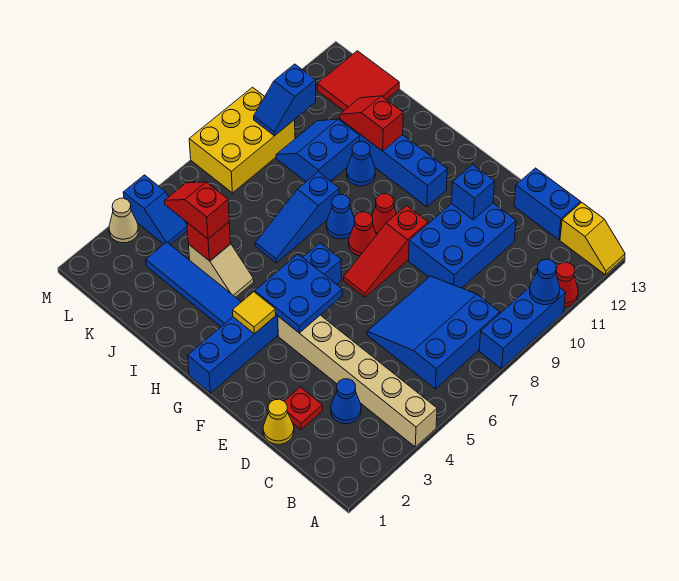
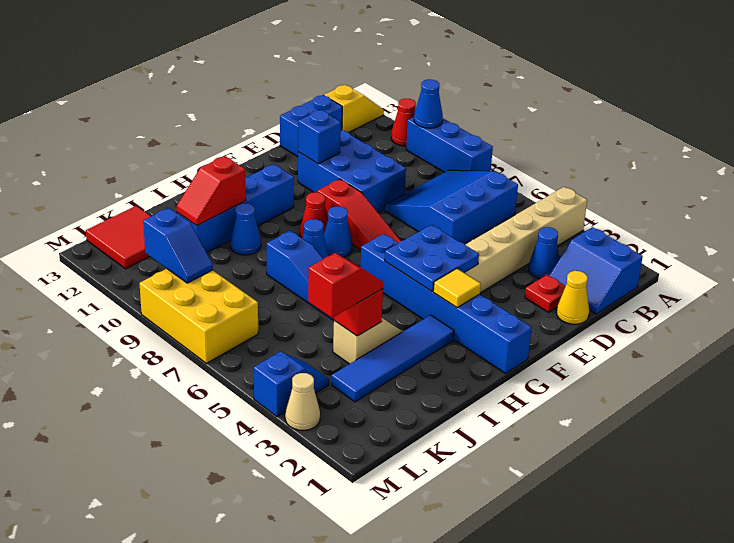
blue slope B6:D8 level 1 top B -> blue slope B6:D8 level 1 top 6
red cone G8 level 1 -> blue cone G8 level 1
red slope J4:K4 level 3 top J -> red slope J4:K4 level 3 top K
blue slope J9:K10 level 1 top J -> blue slope B1:C2 level 1 top B

